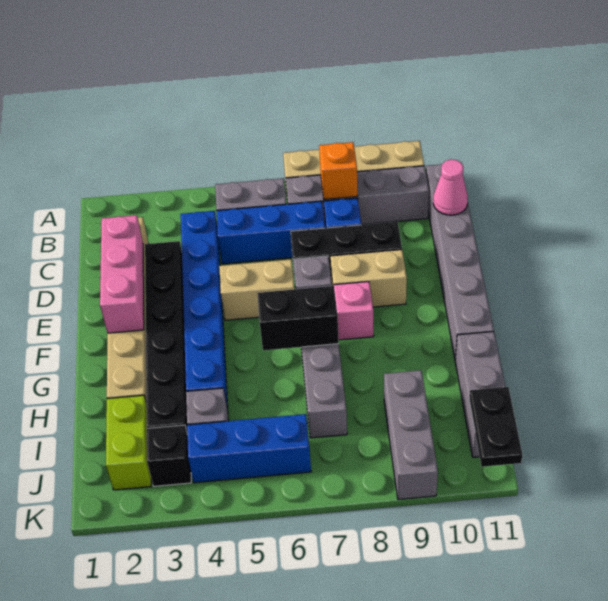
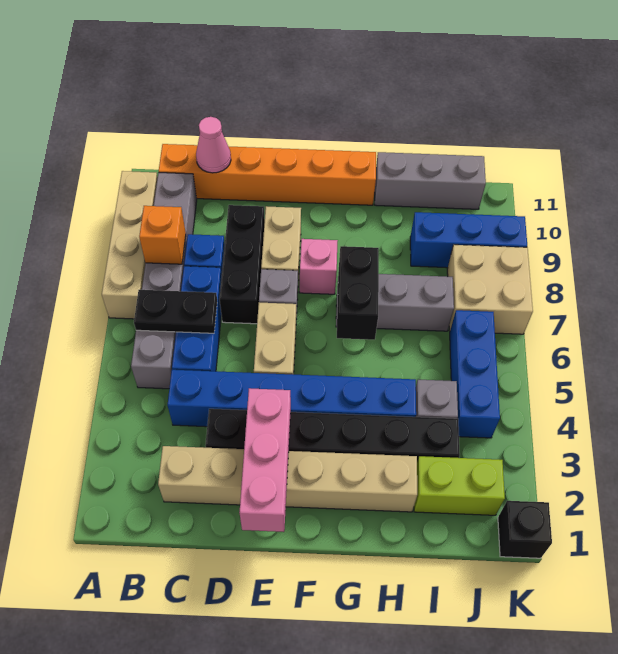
grey brick B11:G11 level 1 -> orange brick B11:G11 level 1
pink brick D2:F2 level 2 -> pink brick E1:E3 level 2
grey brick I9:K9 level 1 -> blue brick I9:K9 level 1
black brick J3 level 1 -> black brick K1 level 1
none -> tan brick J7:K8 level 1
black plate J11:K11 level 2 -> black plate B6:C6 level 2

